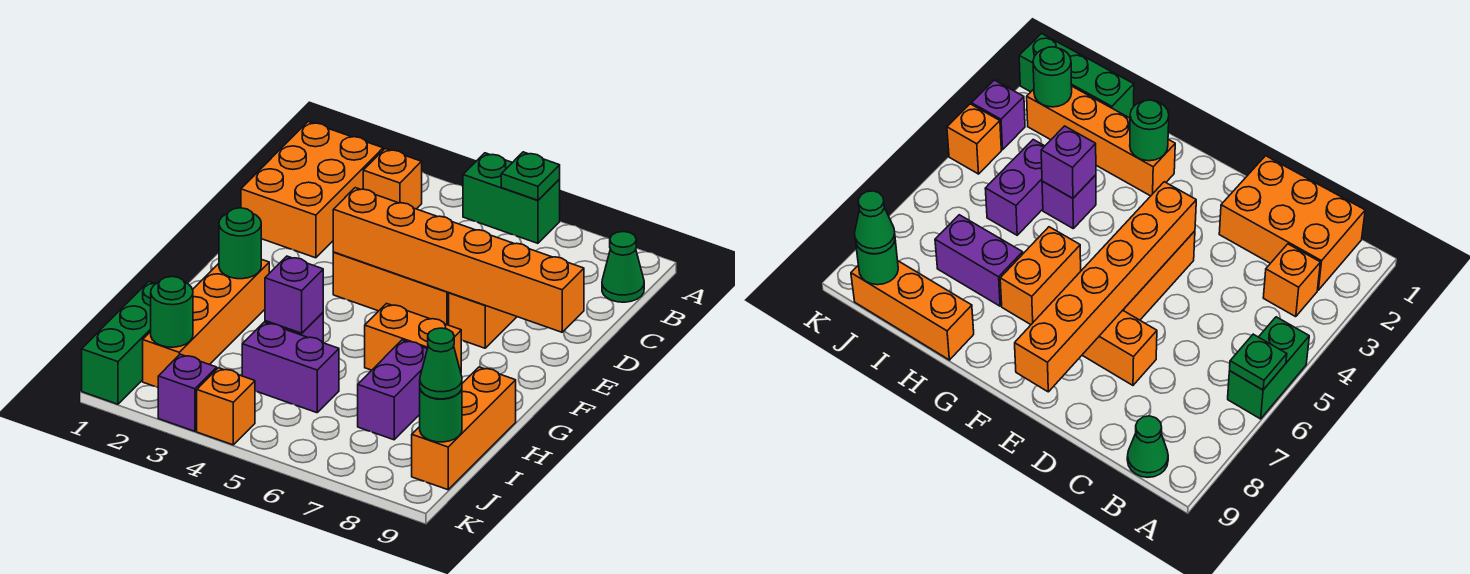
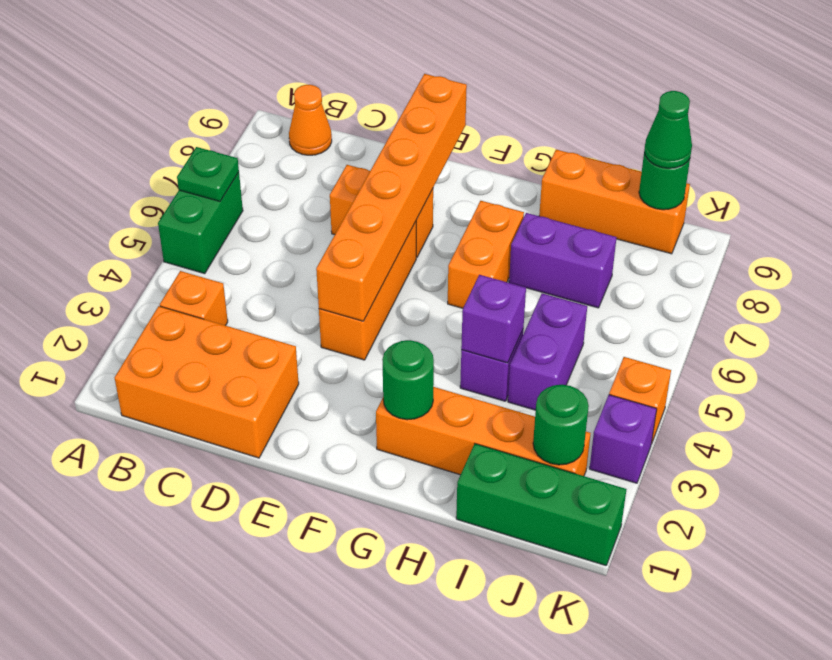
green cone B9 level 1 -> orange cone B9 level 1

